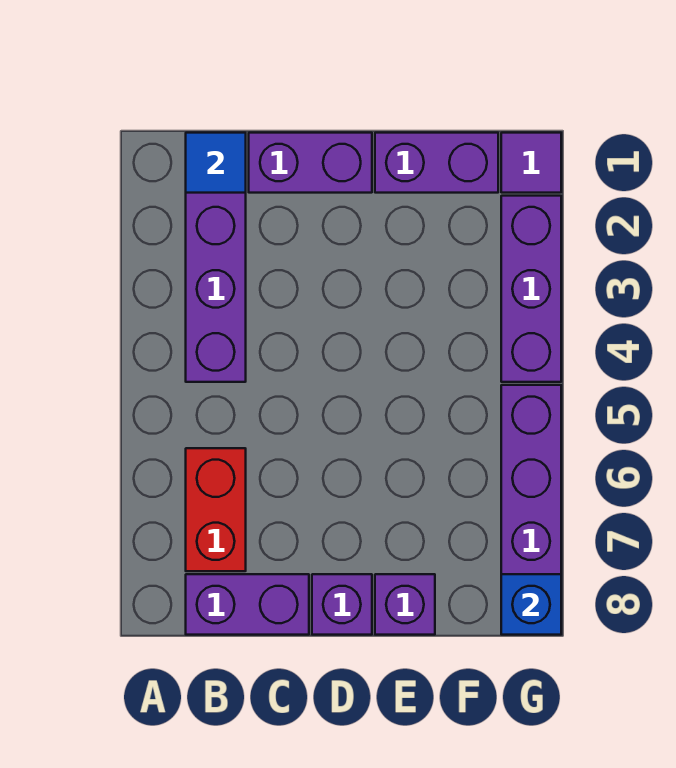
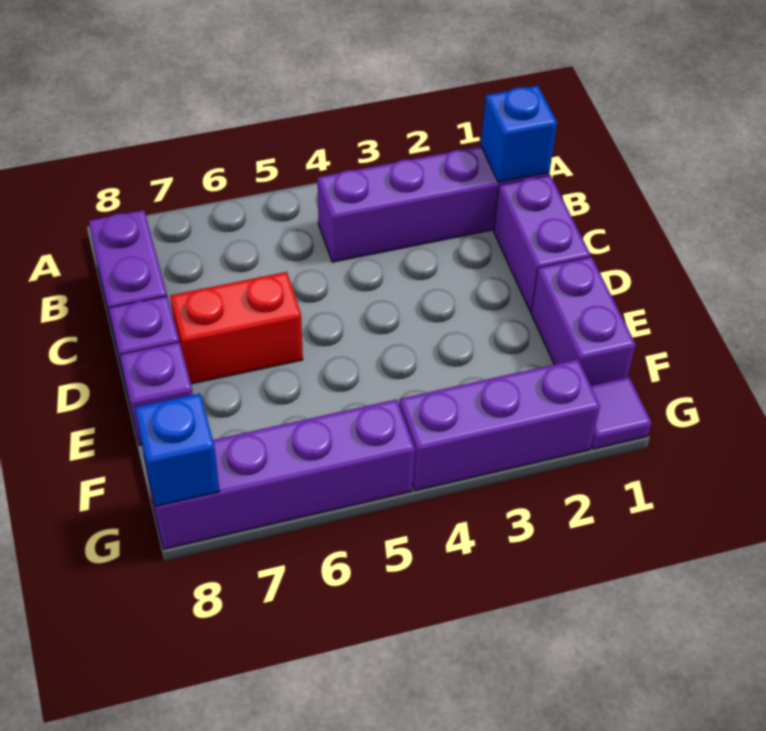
blue tile B1 level 2 -> blue brick B1 level 2
red brick B6:B7 level 1 -> red brick D6:D7 level 1

